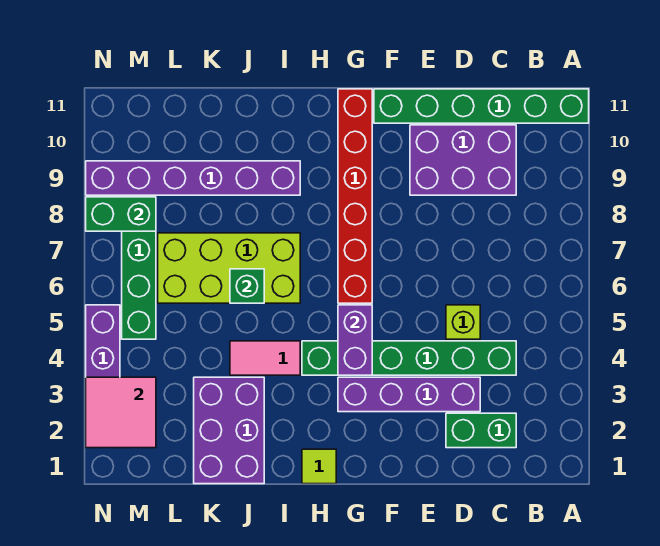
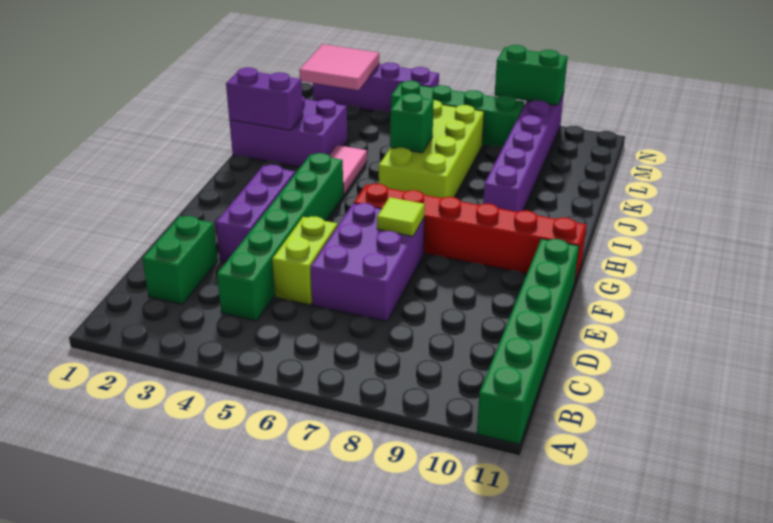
purple brick C9:E10 level 1 -> purple brick D6:F7 level 1
purple brick D3:G3 level 1 -> purple brick E3:G3 level 1
lime brick D5 level 1 -> lime brick D5:E5 level 1
purple brick G4:G5 level 2 -> purple brick J1:J2 level 2
lime tile H1 level 1 -> lime tile F7 level 2
green brick M8:N8 level 2 -> green brick N8:N9 level 2

